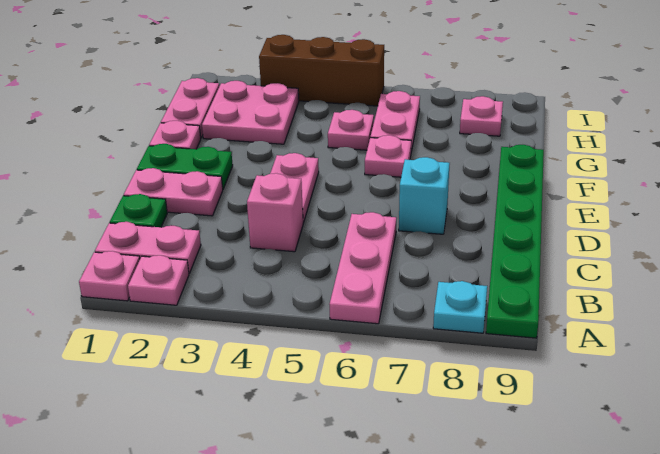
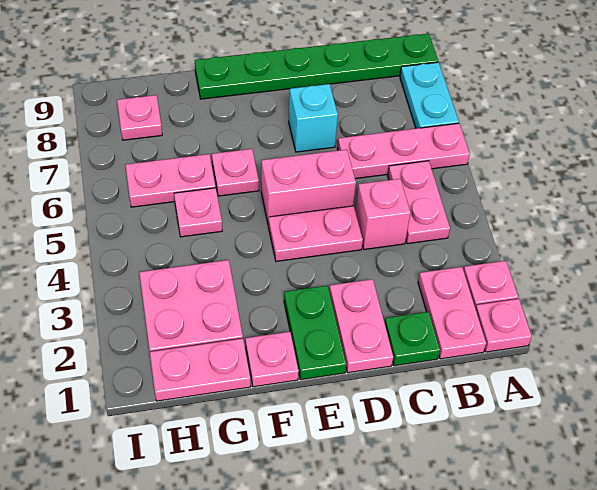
cyan plate A8 level 1 -> cyan plate A7:A8 level 1
none -> pink plate B4:B5 level 1
none -> pink brick D5:E5 level 1
brown brick I3:I5 level 1 -> none

